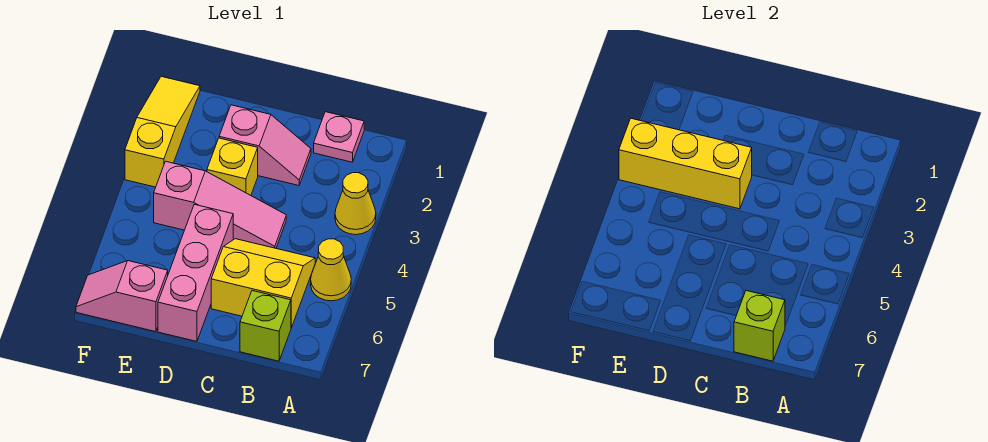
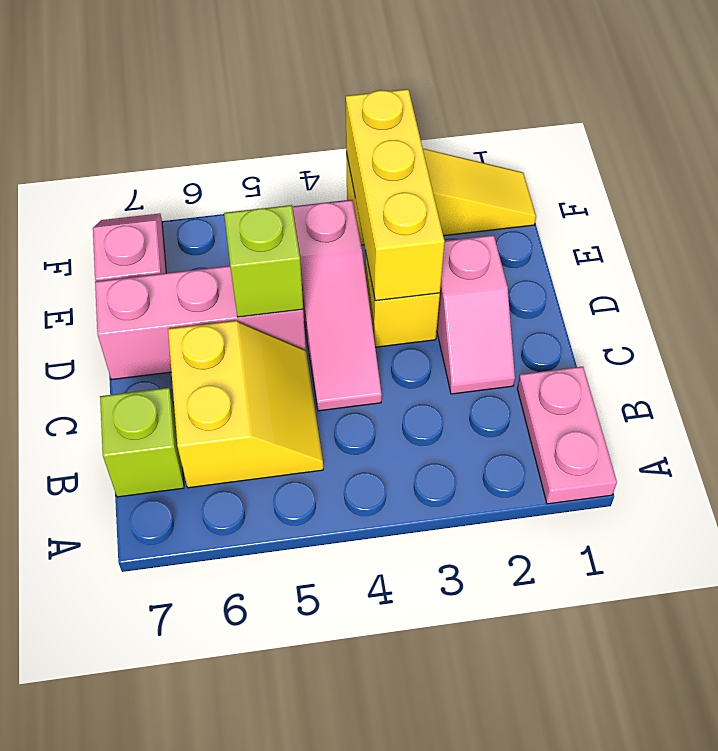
yellow cone A3 level 1 -> none
yellow cone A5 level 1 -> none
pink plate B1 level 1 -> pink plate A1:B1 level 1
lime brick B7 level 2 -> lime brick D5 level 2

